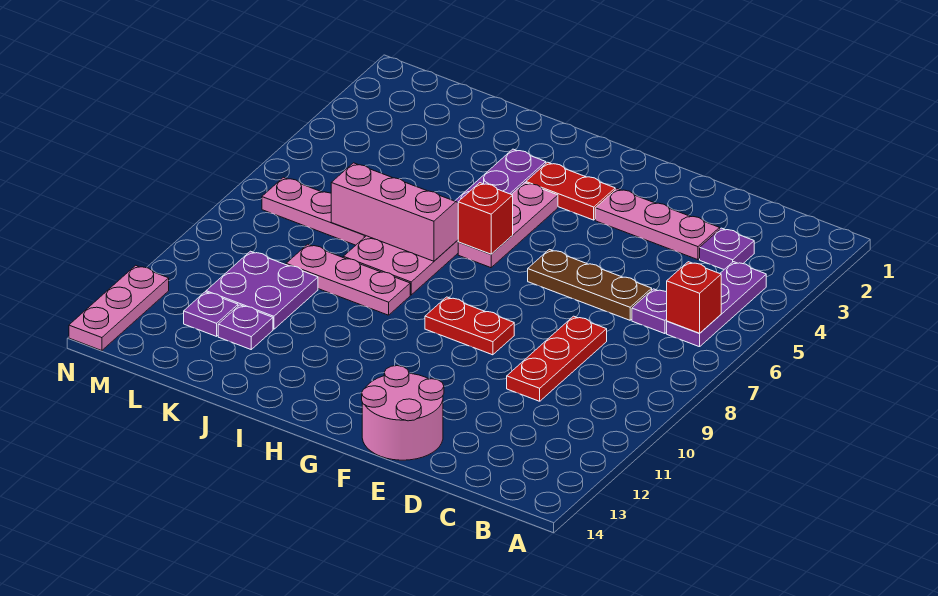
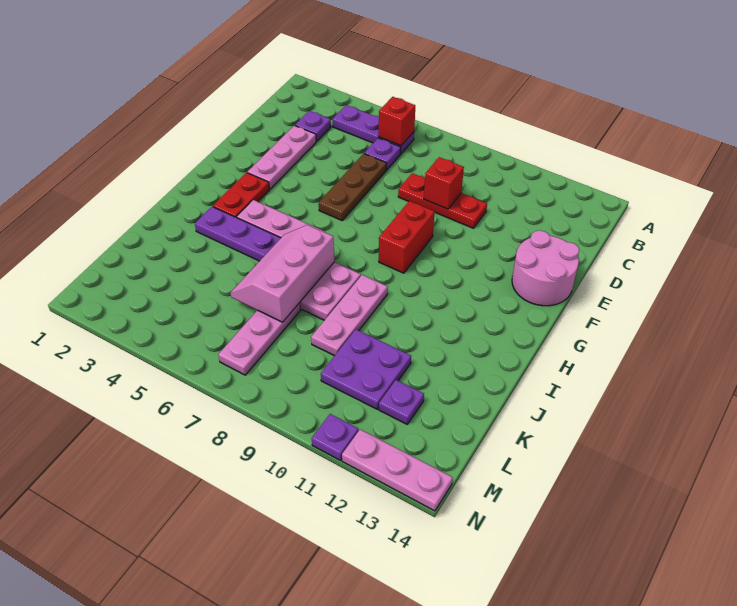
red plate F9:G9 level 1 -> red brick F9:G9 level 1
red brick H6 level 2 -> red brick D9 level 2
purple plate K12 level 1 -> purple plate N11 level 1

